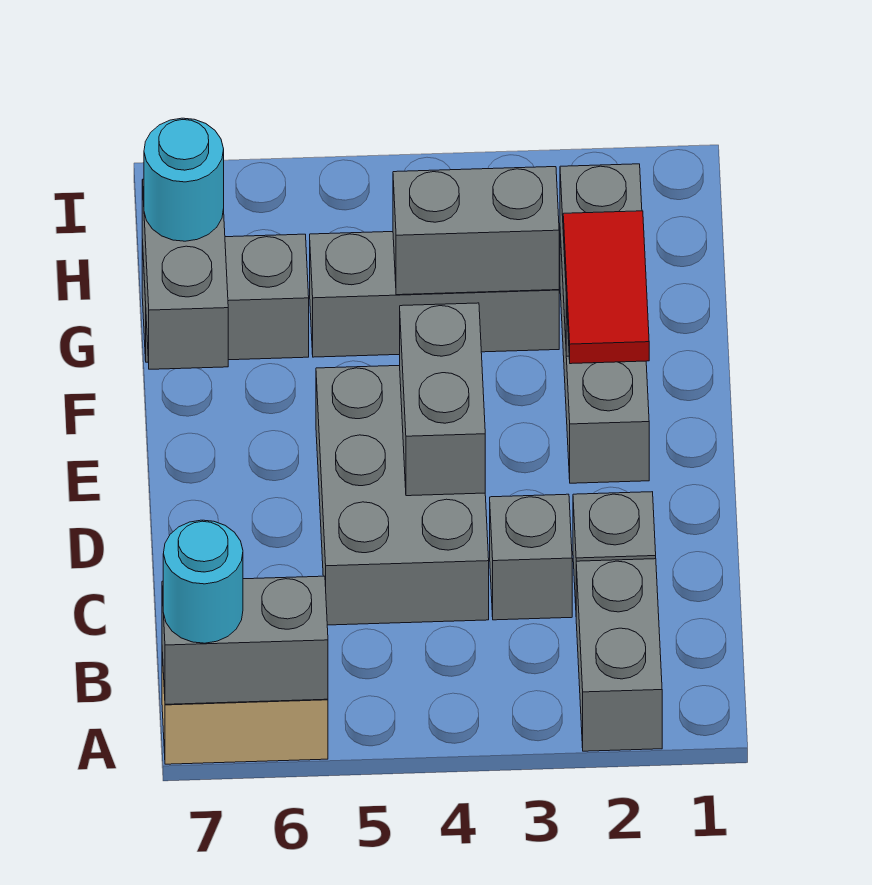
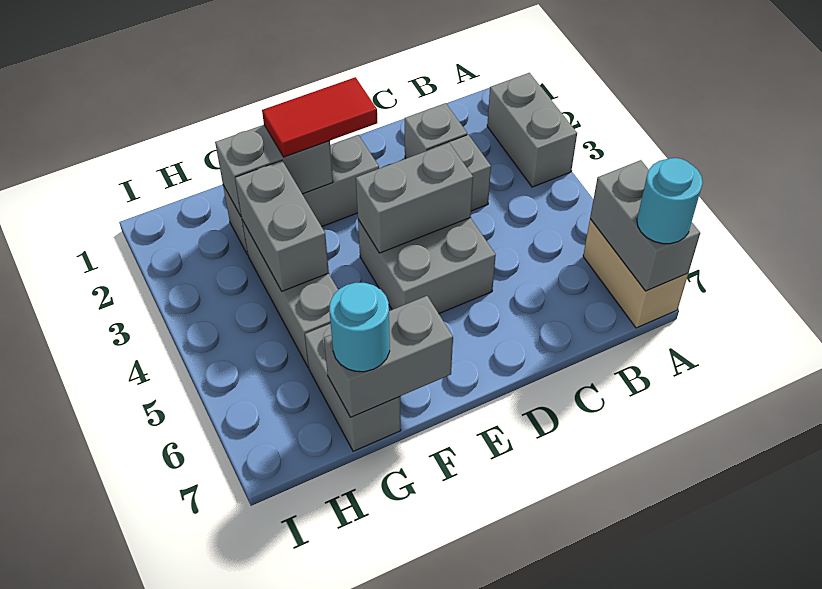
grey brick A2:B2 level 1 -> grey brick A2:A3 level 1
grey brick C4:E5 level 1 -> grey brick D4:E5 level 1

